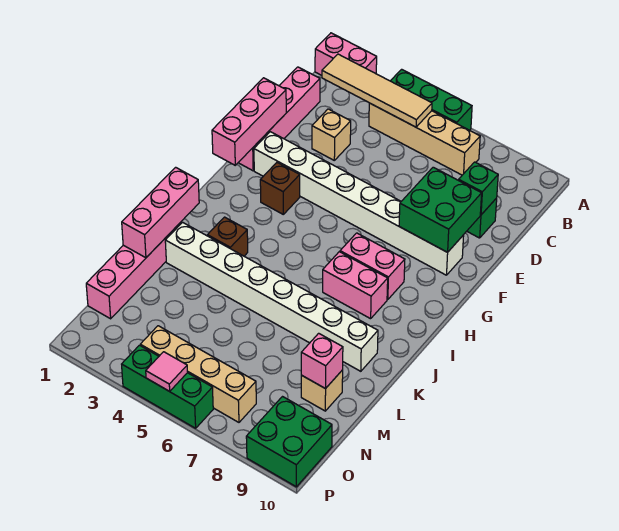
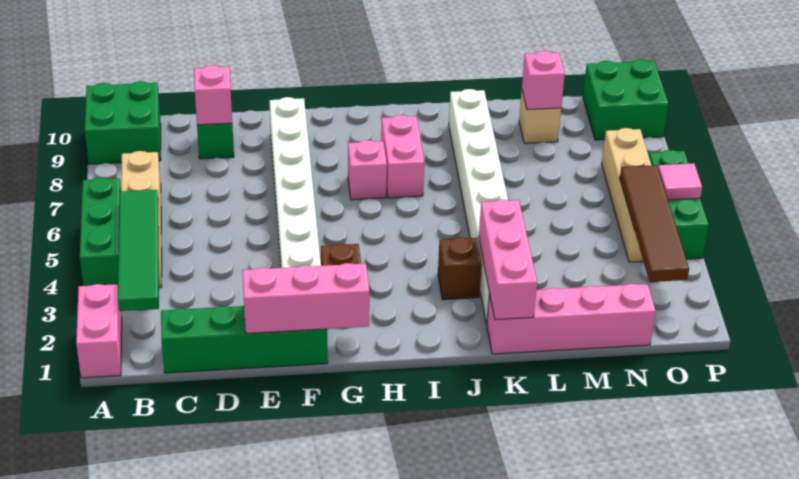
tan tile B2:B5 level 2 -> green tile B2:B5 level 2
pink brick C1:F1 level 1 -> green brick C1:F1 level 1
tan brick D3 level 1 -> none
green brick D9 level 2 -> pink brick D9 level 2
green brick E8:F9 level 2 -> green brick A9:B10 level 1
pink brick H7:H8 level 1 -> pink brick H7 level 1
pink brick J1:L1 level 2 -> pink brick K1:K3 level 2
none -> brown tile O2:O5 level 2

